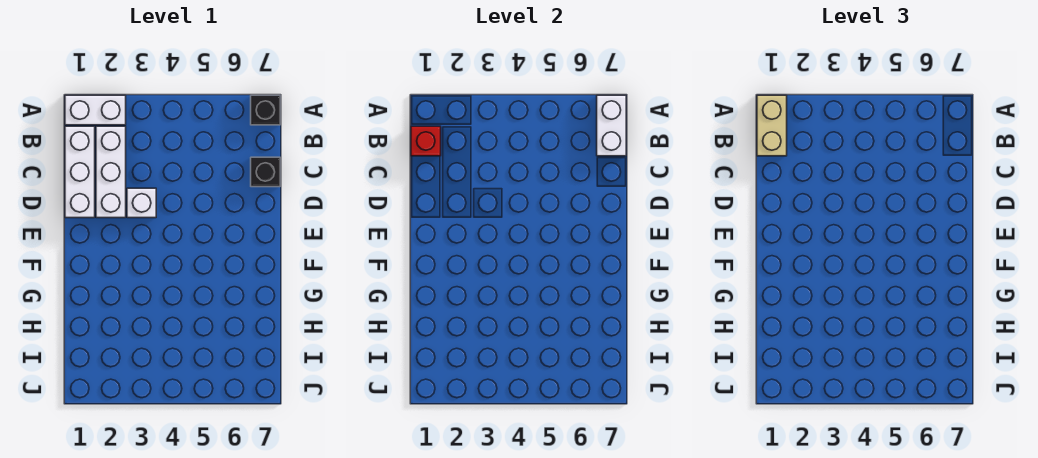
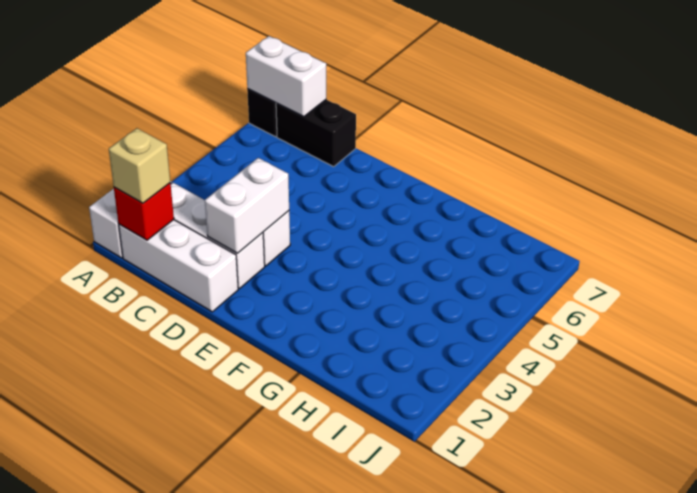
tan brick A1:B1 level 3 -> tan brick B1 level 3
black brick C7 level 1 -> black brick B7:C7 level 1
none -> white brick D2:D3 level 2

